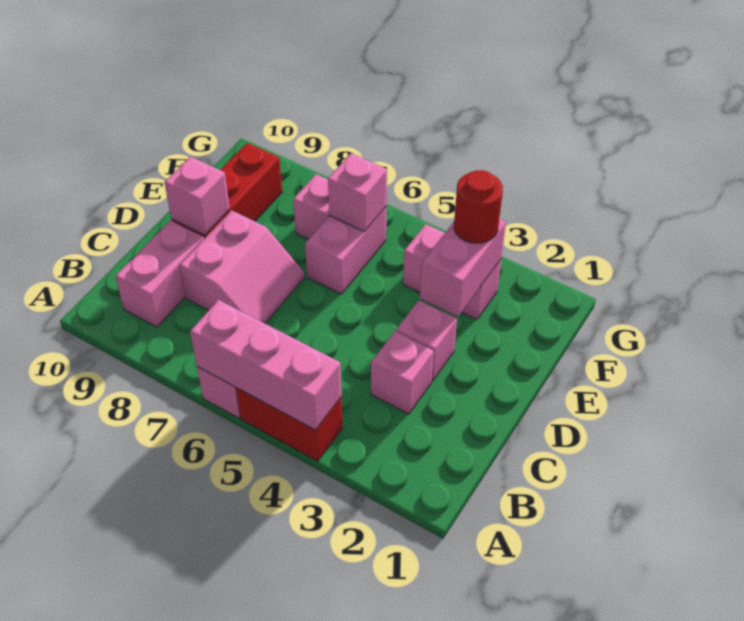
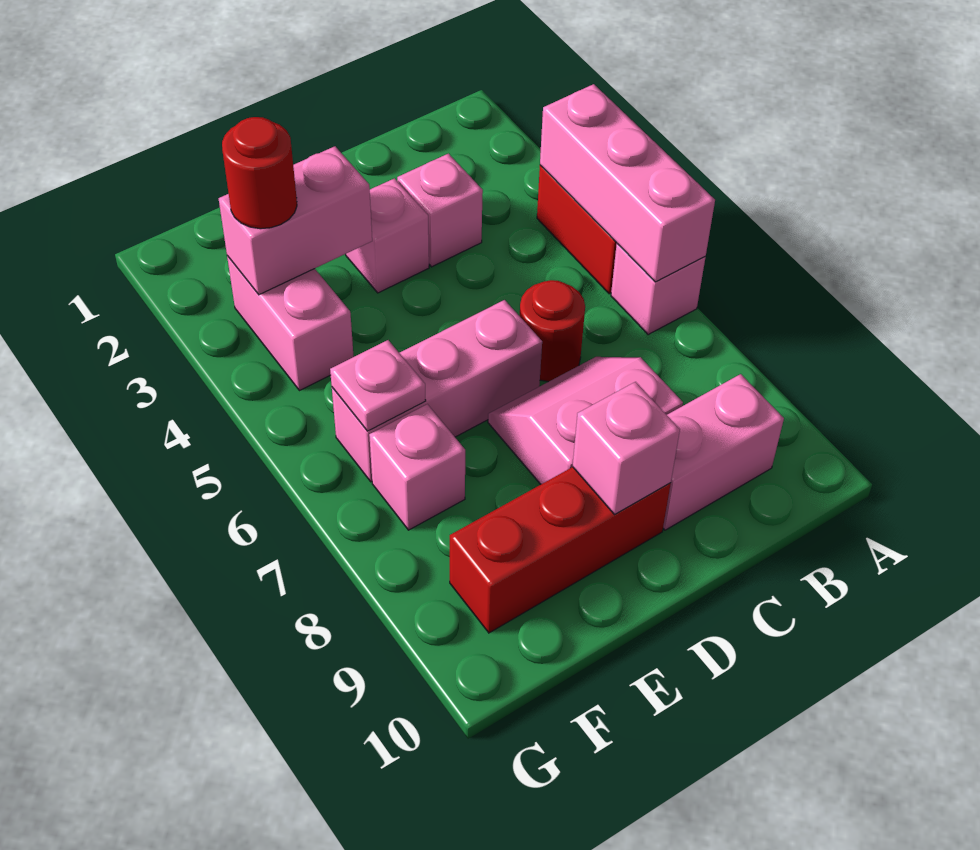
none -> red round brick C6 level 1
pink brick E6:F6 level 1 -> pink brick D6:F6 level 1
pink brick F6 level 2 -> pink plate F6 level 2

